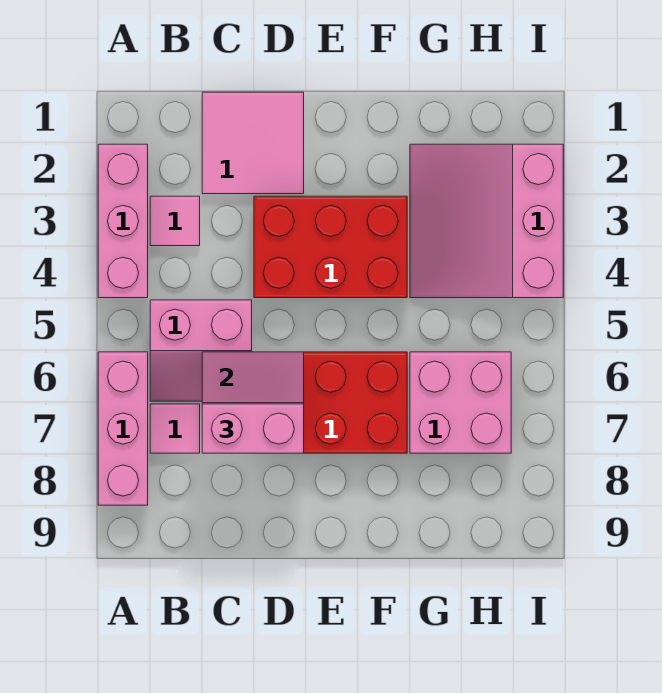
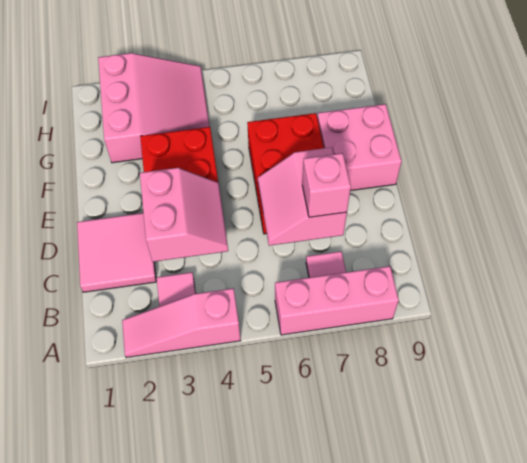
pink brick A2:A4 level 1 -> pink slope A2:A4 level 1 top 4
pink slope B5:C6 level 1 top 5 -> pink slope C3:D4 level 2 top 3
pink brick C7:D7 level 3 -> pink brick C7 level 3
pink slope G2:I4 level 1 top I -> pink slope G2:I4 level 1 top 2
pink brick G6:H7 level 1 -> pink brick E8:F9 level 1

